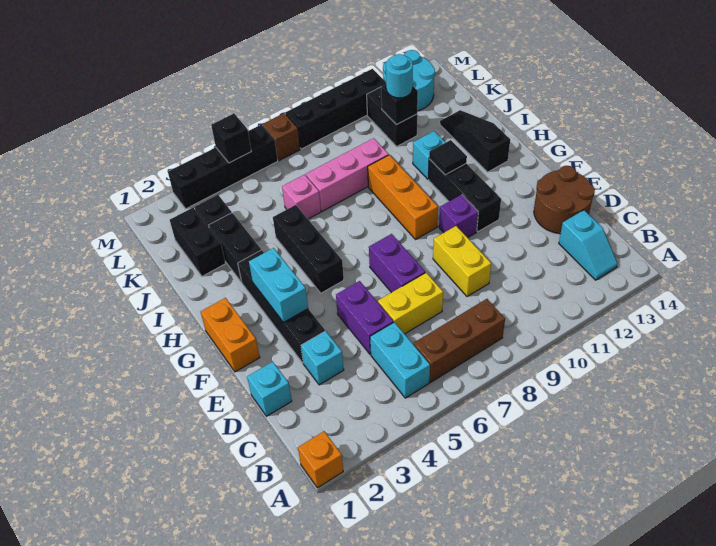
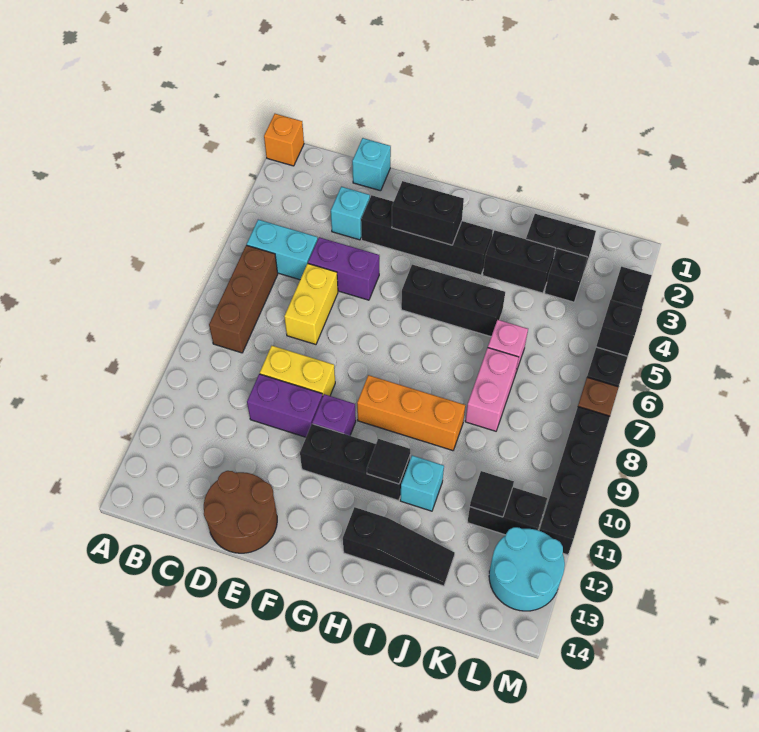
cyan slope B13:C13 level 1 top C -> none
purple brick E7:F7 level 1 -> purple brick D10:E10 level 1
orange brick F1:G1 level 1 -> none
cyan brick F3:G3 level 2 -> black brick F3:G3 level 2
pink brick J7:J9 level 1 -> pink brick J7:J8 level 1
black brick K11 level 2 -> black tile K11 level 2
cyan round brick K11 level 3 -> none

